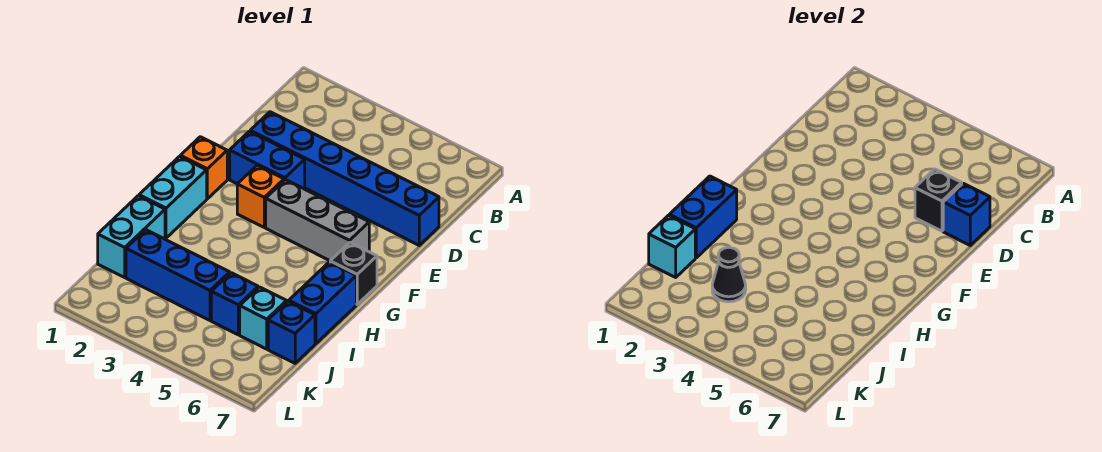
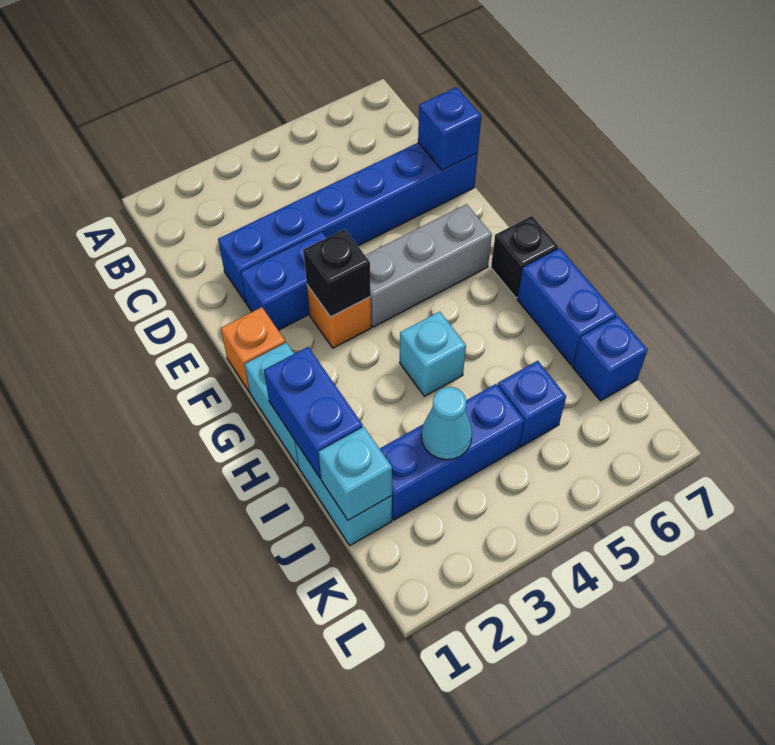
black brick D6 level 2 -> black brick F3 level 2
black cone J3 level 2 -> cyan cone J3 level 2
cyan brick J6 level 1 -> cyan brick H4 level 1

